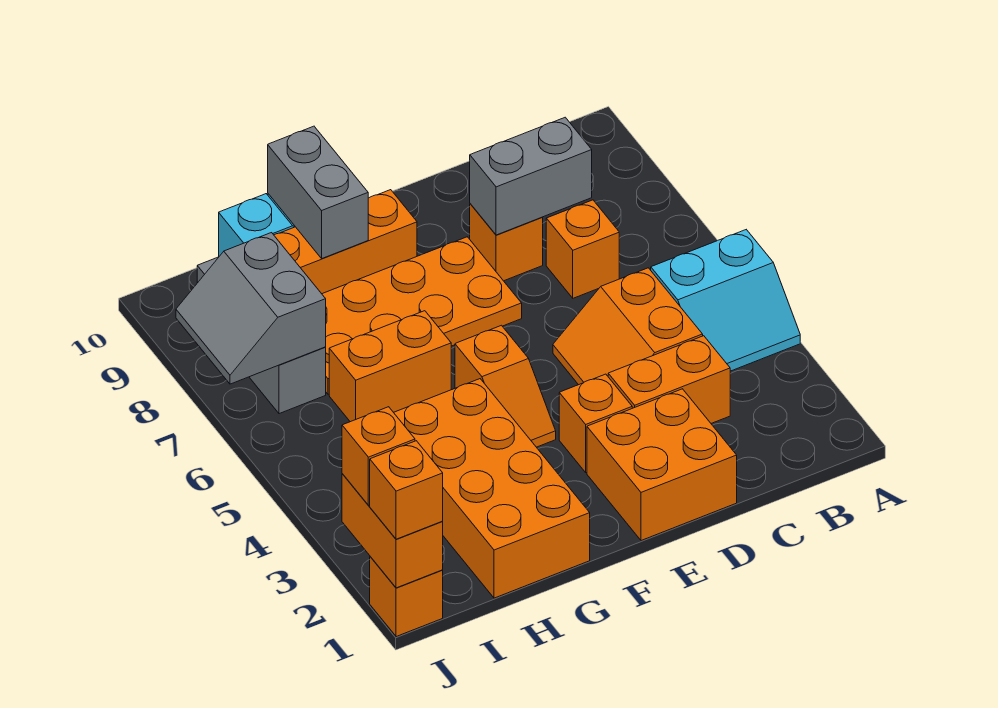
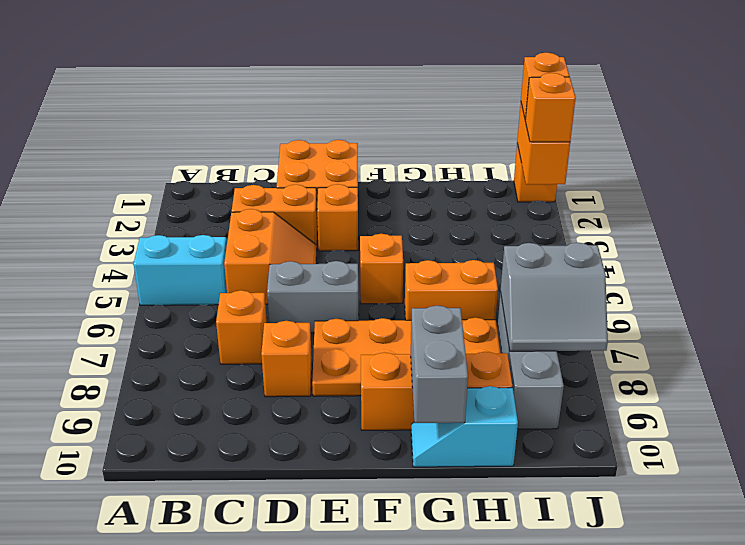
grey brick C8:D8 level 2 -> grey brick D6:E6 level 1
orange brick G1:H4 level 1 -> none
grey slope I7:J8 level 2 top I -> grey slope I7:J8 level 2 top 7

